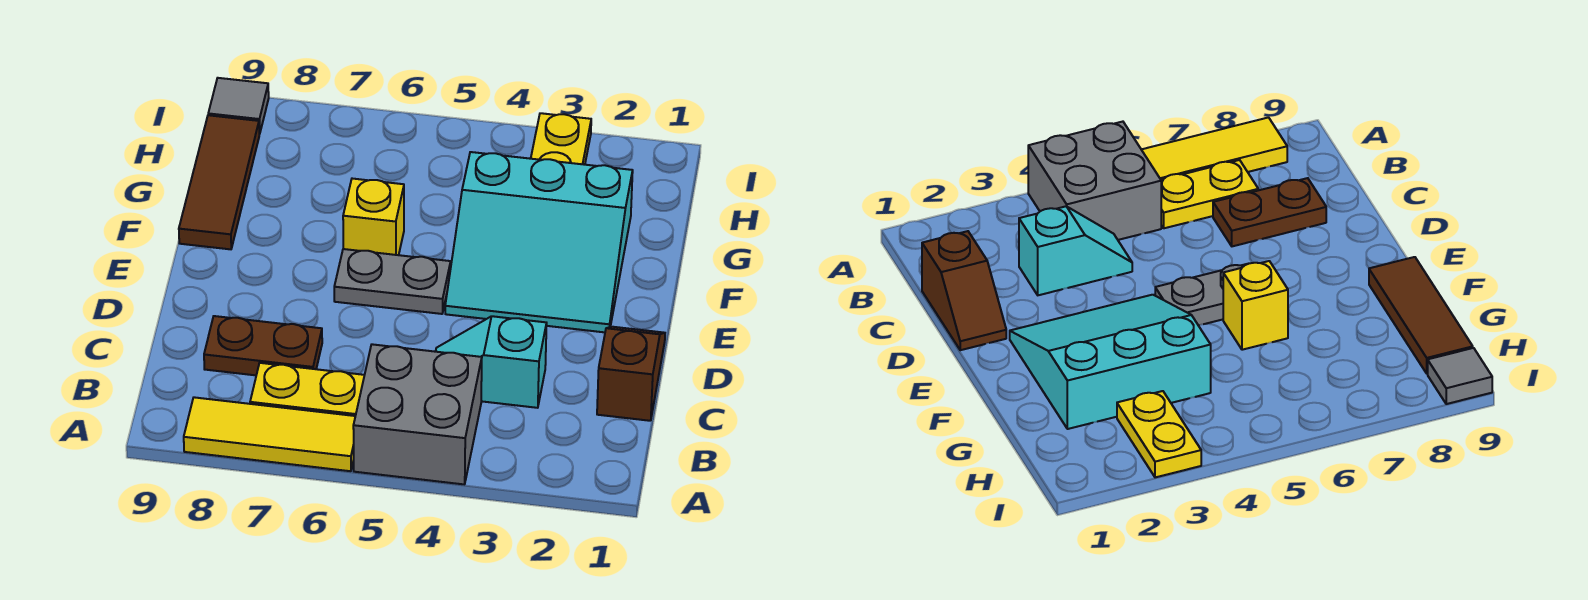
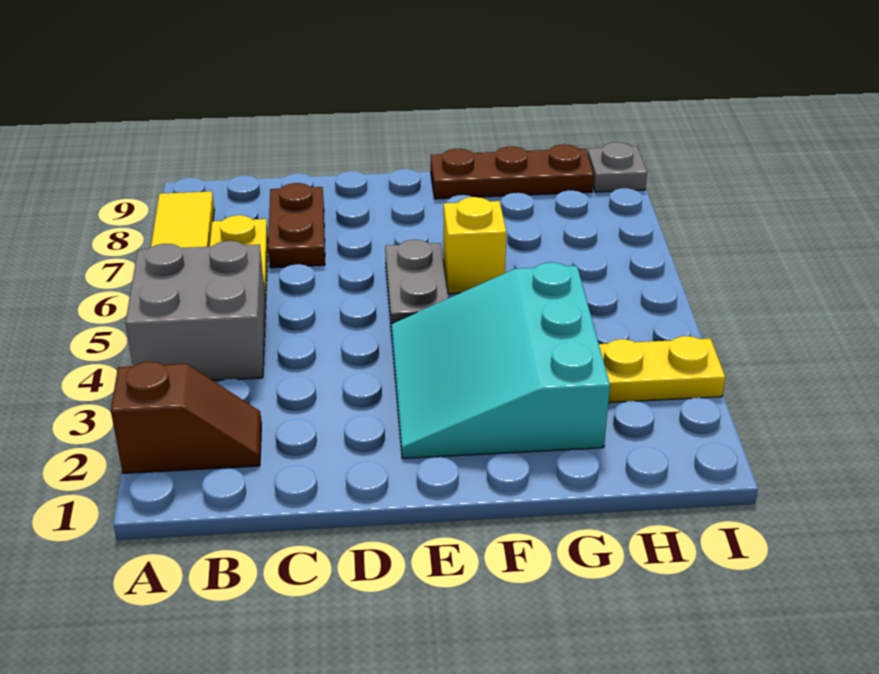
brown slope C1:D1 level 1 top C -> brown slope A2:B2 level 1 top A
cyan slope C3:C4 level 1 top 3 -> none
brown tile F9:H9 level 1 -> brown plate F9:H9 level 1
grey tile I9 level 1 -> grey plate I9 level 1

